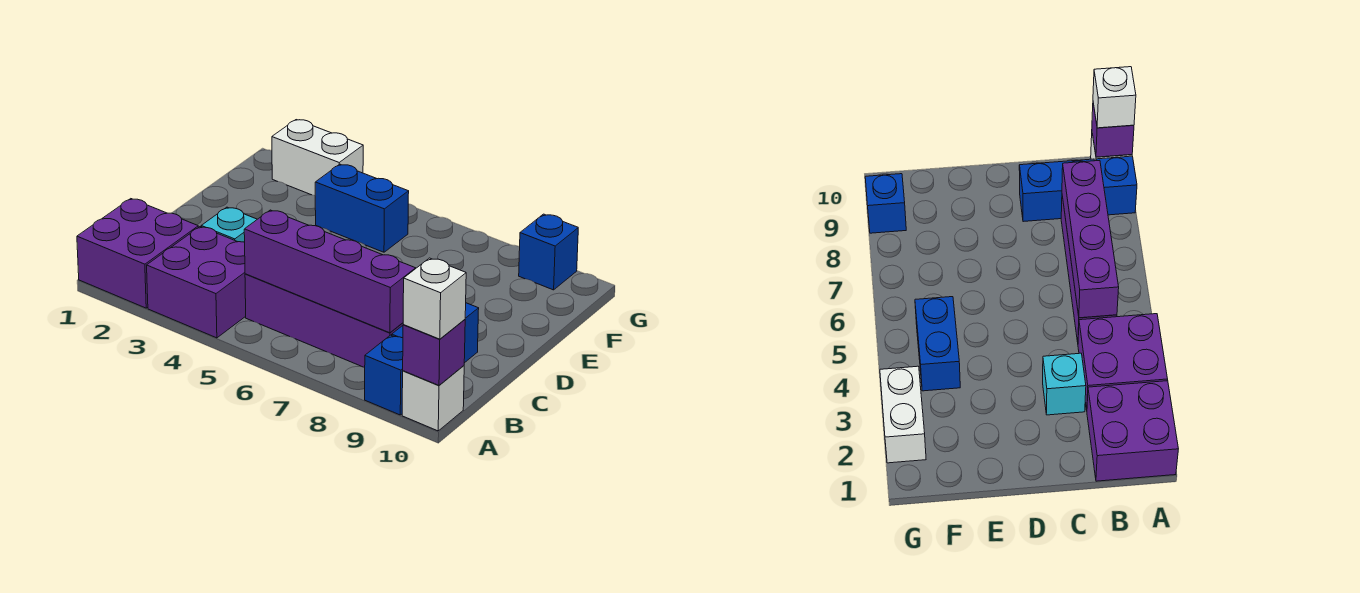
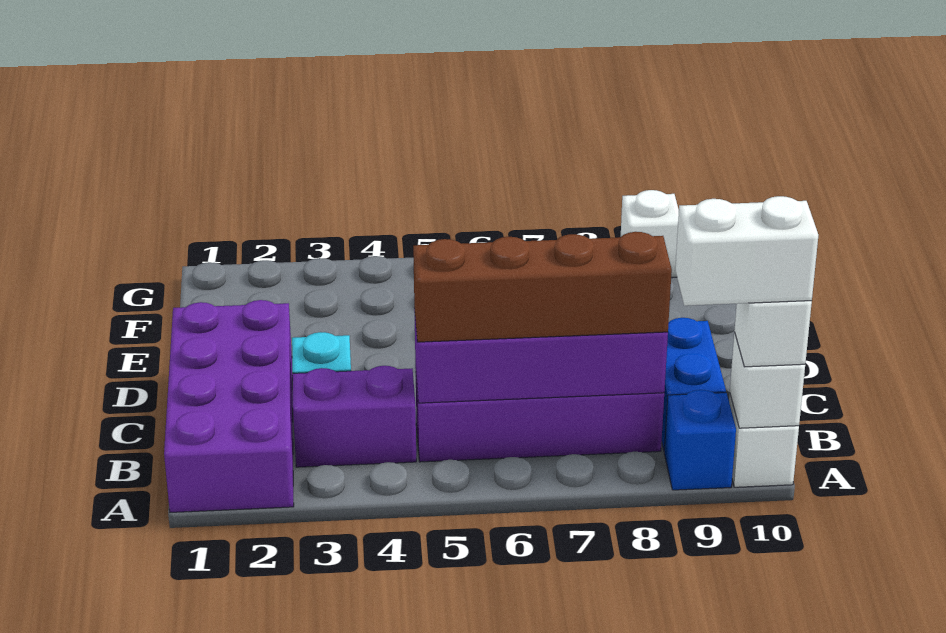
purple brick A1:B2 level 1 -> purple brick A1:D2 level 1
purple brick A3:B4 level 1 -> purple brick B3:B4 level 1
purple brick A10 level 2 -> white brick A10 level 2
none -> brown brick B5:B8 level 3
blue brick F4:F5 level 1 -> none
white brick G2:G3 level 1 -> white brick A9:A10 level 4
blue brick G9 level 1 -> white brick G9 level 1

